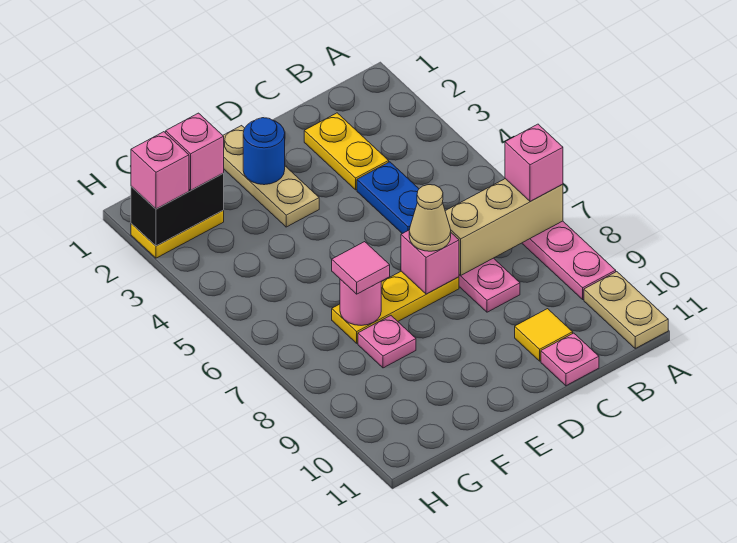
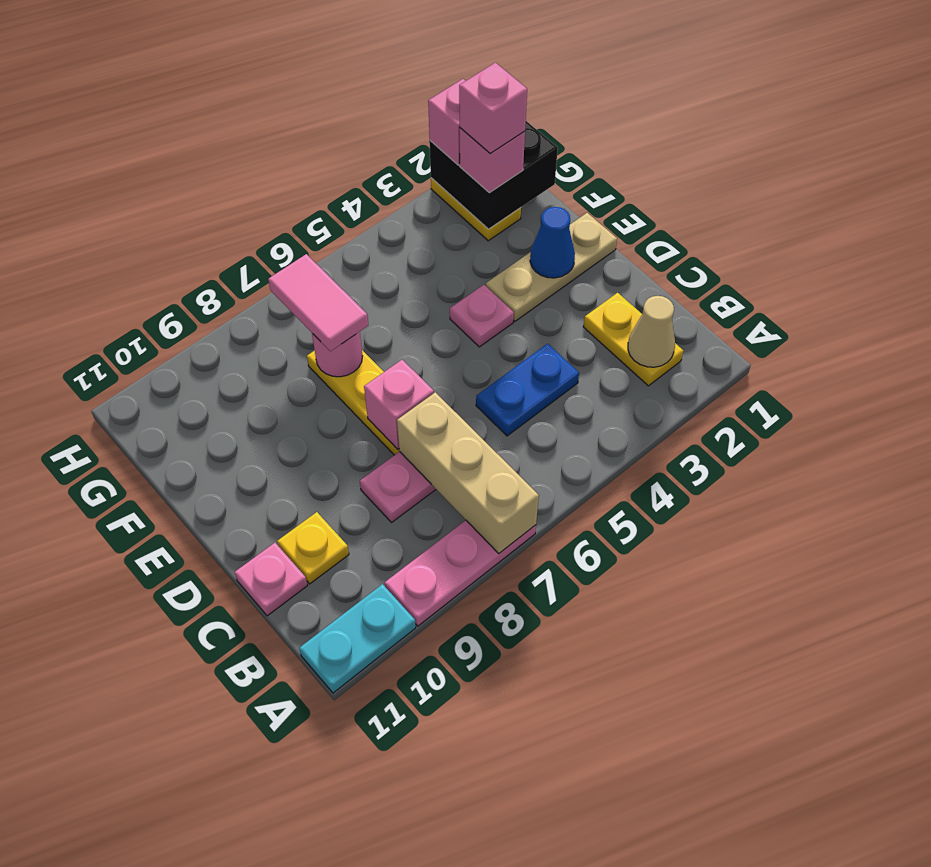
pink brick A7 level 3 -> pink brick G2 level 4
tan plate A10:A11 level 1 -> cyan plate A10:A11 level 1
yellow plate C2:C3 level 1 -> yellow plate B2:C2 level 1
yellow tile C10 level 1 -> yellow plate C10 level 1
tan cone D7 level 3 -> tan cone B2 level 2
blue round brick E2 level 2 -> blue cone E2 level 2
pink tile F7 level 3 -> pink tile F7:G7 level 3
pink plate F8 level 1 -> pink plate E4 level 1
black brick G2:H2 level 2 -> black brick G1:H2 level 2

